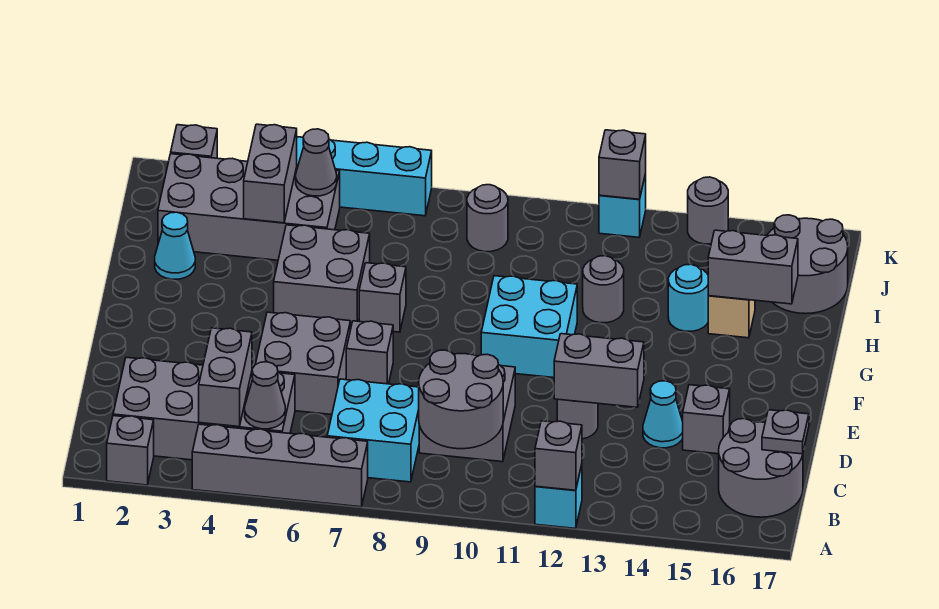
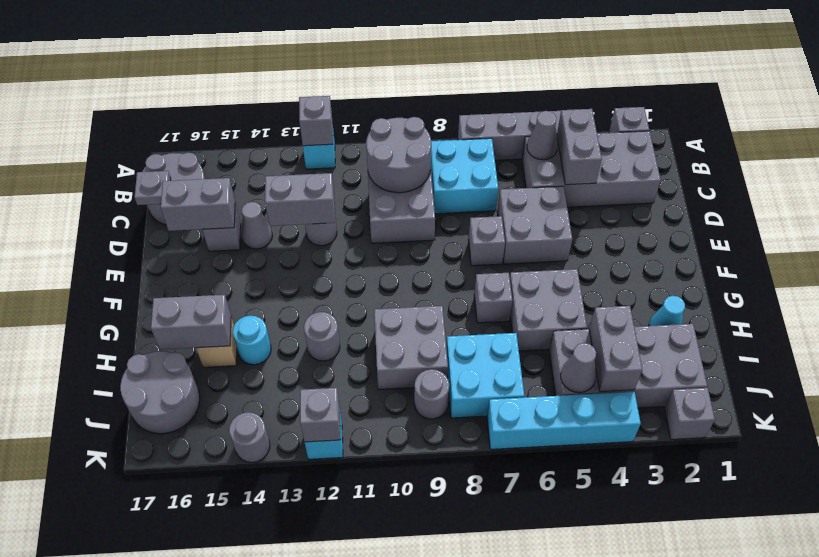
cyan cone D14 level 1 -> grey cone D14 level 1
none -> grey brick D15:D16 level 2
cyan brick F10:G11 level 1 -> cyan brick I7:J8 level 1
none -> grey brick H9:I10 level 1

